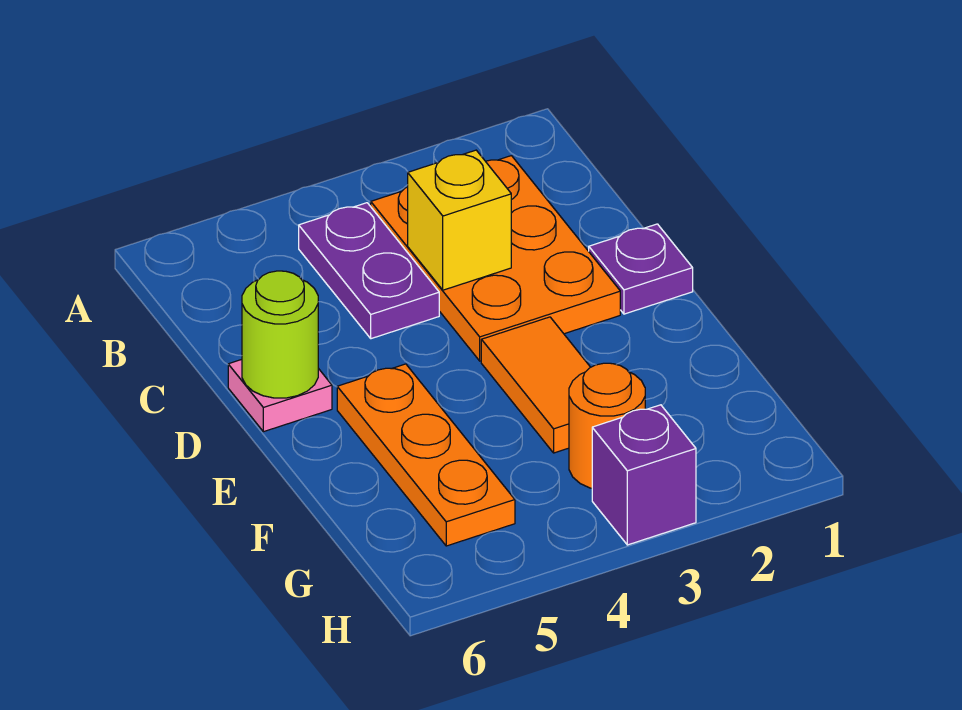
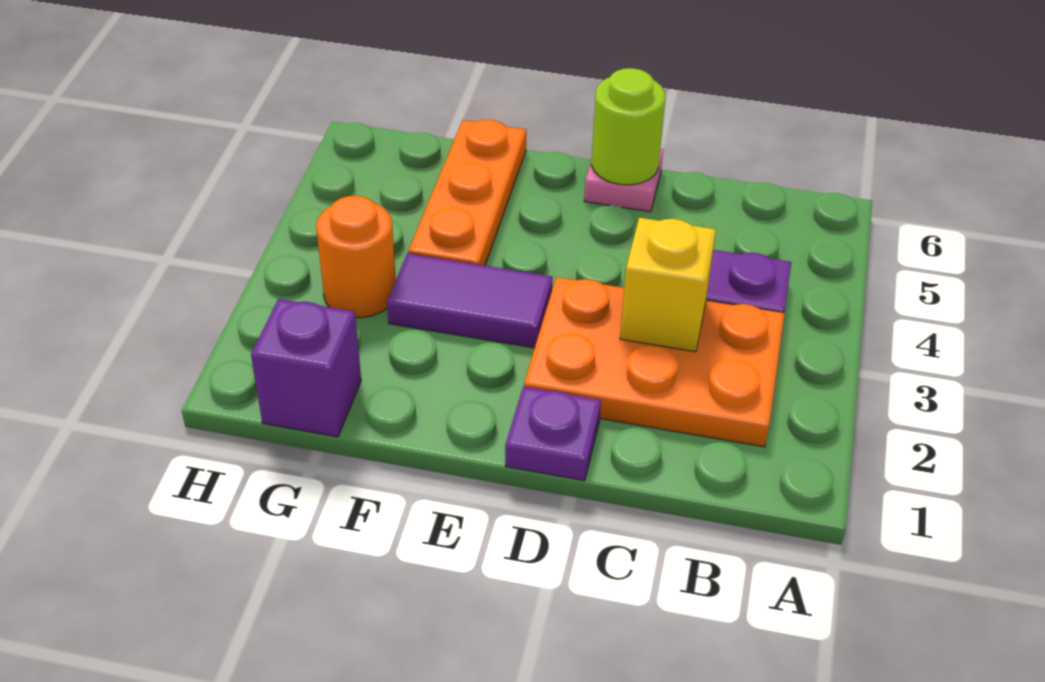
orange tile E3:F3 level 1 -> purple tile E3:F3 level 1
orange plate E5:G5 level 1 -> orange plate F4:F6 level 1
purple brick H3 level 1 -> purple brick G1 level 1

